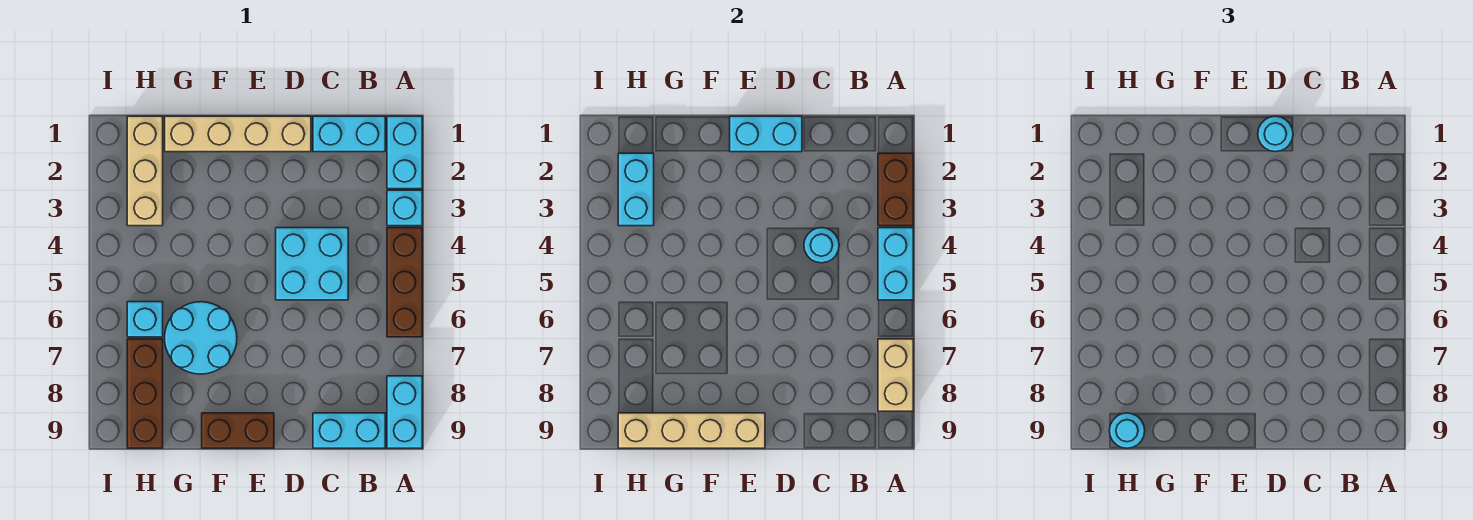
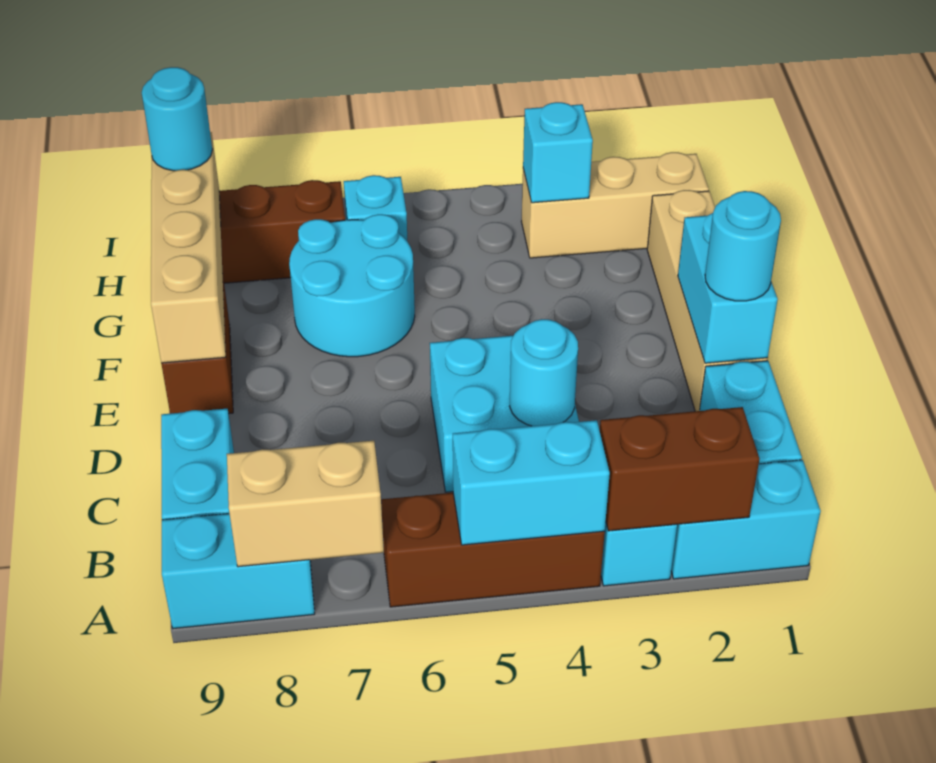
cyan brick H2:H3 level 2 -> cyan brick H3 level 2

